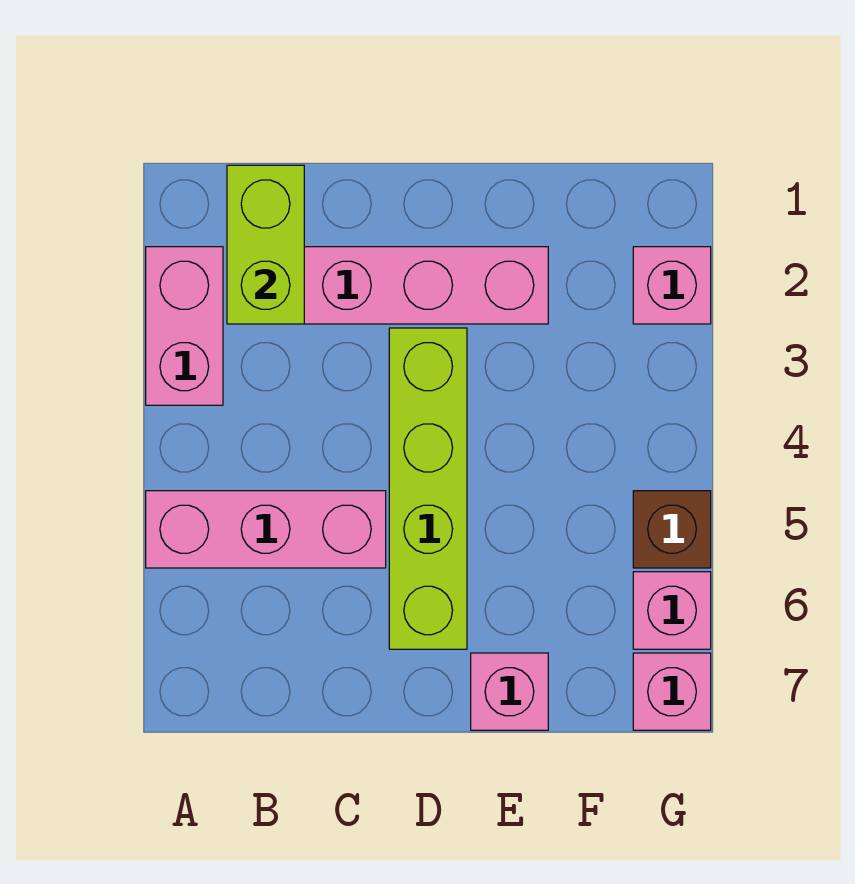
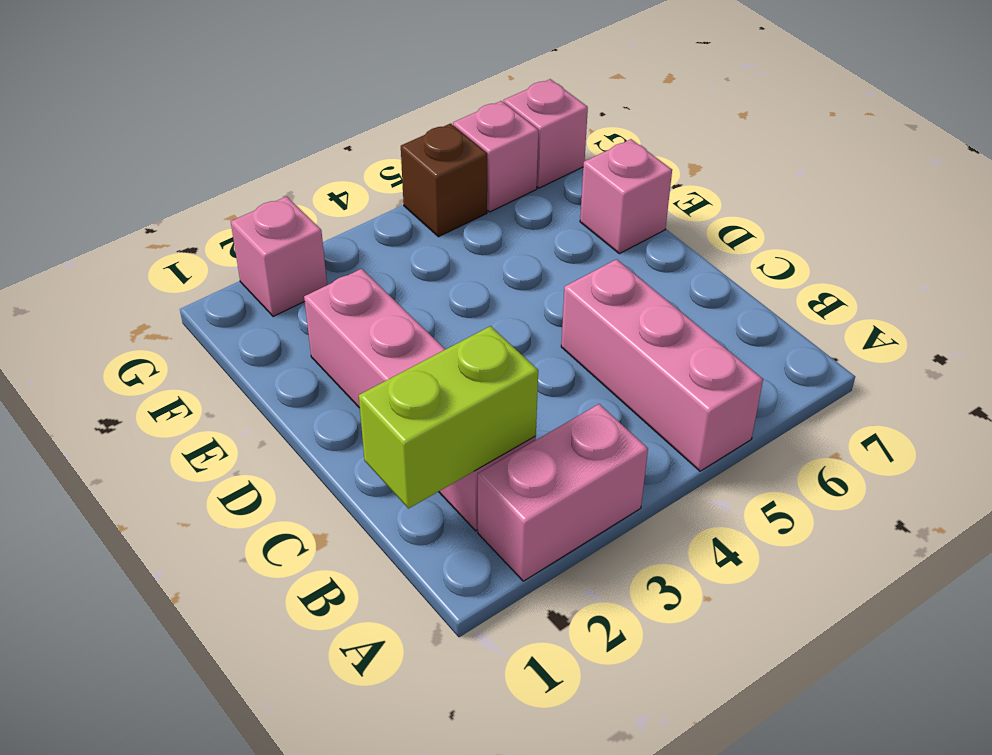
lime brick D3:D6 level 1 -> none

